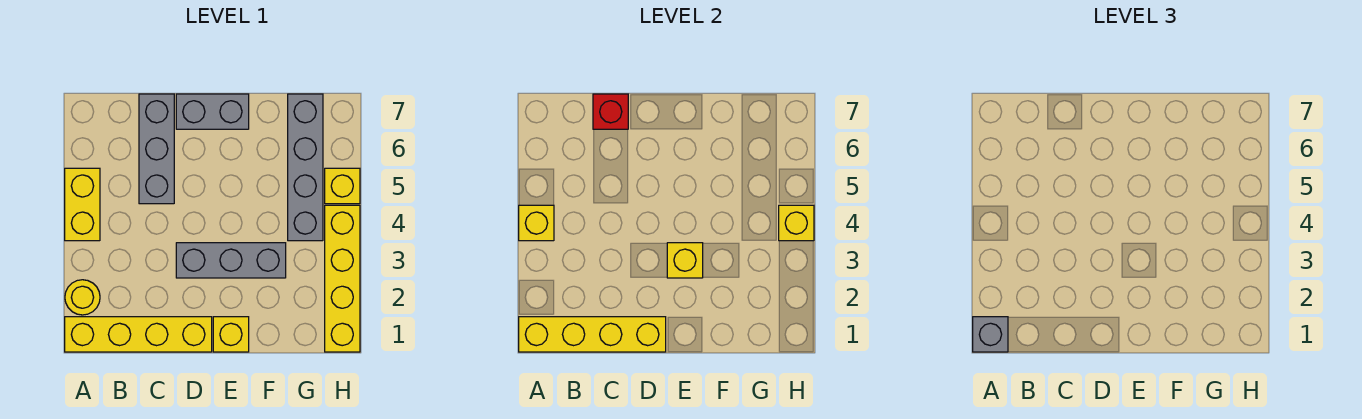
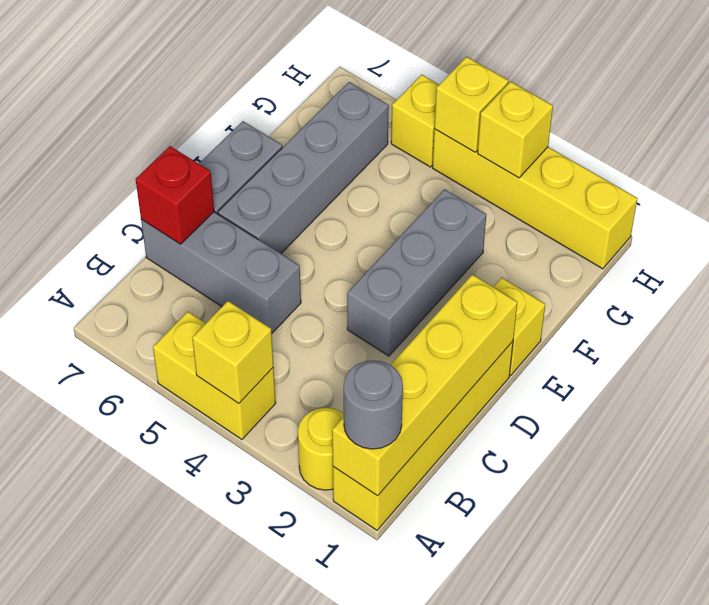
grey brick A1 level 3 -> grey round brick A1 level 3
yellow brick E3 level 2 -> yellow brick H3 level 2
grey brick G4:G7 level 1 -> grey brick D6:G6 level 1

